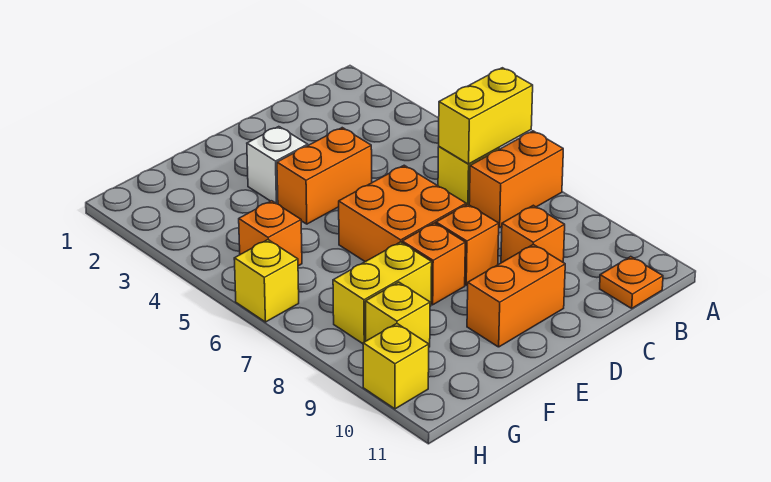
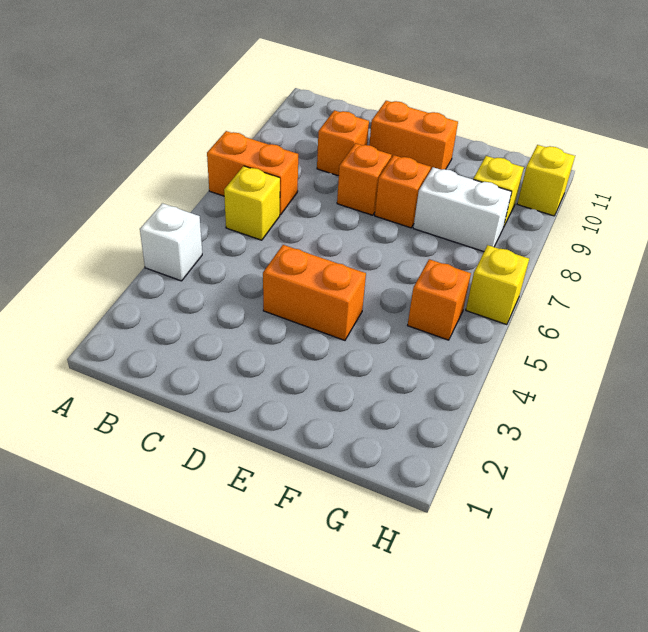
yellow brick A6:B6 level 2 -> none
orange plate B11 level 1 -> none
orange brick D6:E7 level 1 -> none
white brick E3 level 1 -> white brick A4 level 1
yellow brick F8:G8 level 1 -> white brick F8:G8 level 1

